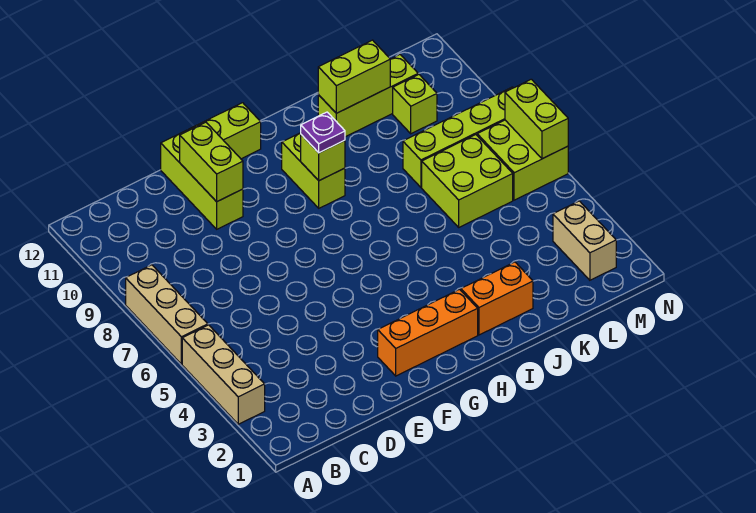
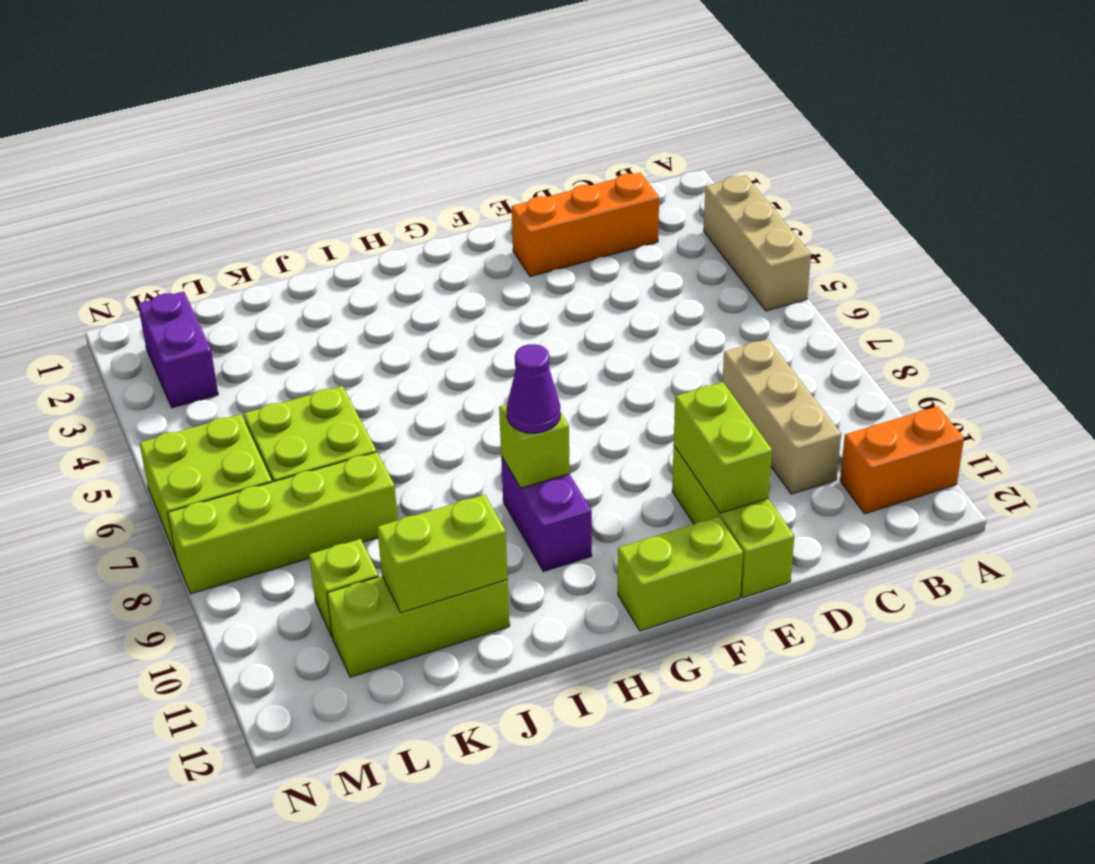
tan brick A6:A8 level 1 -> tan brick C8:C10 level 1
orange brick F2:H2 level 1 -> orange brick C2:E2 level 1
lime brick H9:H10 level 1 -> purple brick H9:H10 level 1
purple plate H9 level 3 -> purple cone H9 level 3
orange brick I2:J2 level 1 -> orange brick A11:B11 level 1
tan brick M2:M3 level 1 -> purple brick M2:M3 level 1
lime brick N6:N7 level 2 -> none

